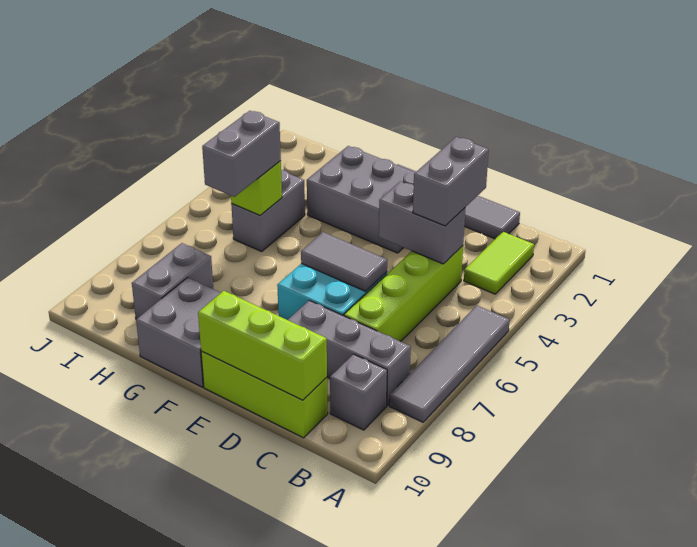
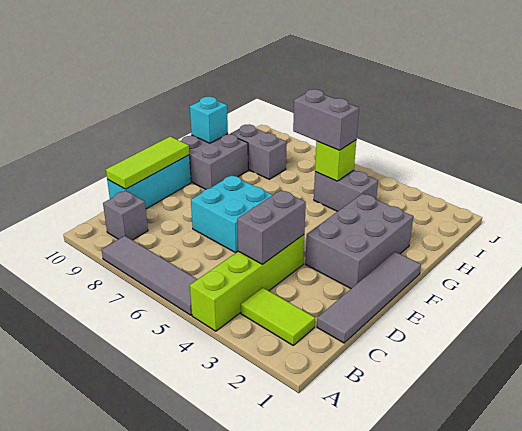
grey brick B8:D8 level 1 -> none
grey brick C3:C4 level 3 -> none
lime brick C4:C7 level 1 -> lime brick A4:D4 level 1
lime brick C10:E10 level 1 -> cyan brick C10:E10 level 1
lime brick C10:E10 level 2 -> lime tile C10:E10 level 2
grey tile D6:E6 level 2 -> none
none -> cyan brick G10 level 2

